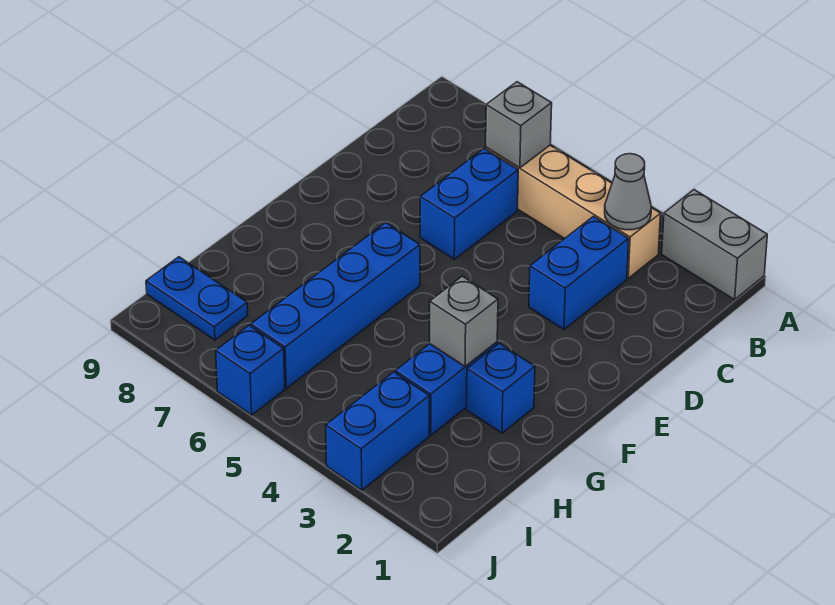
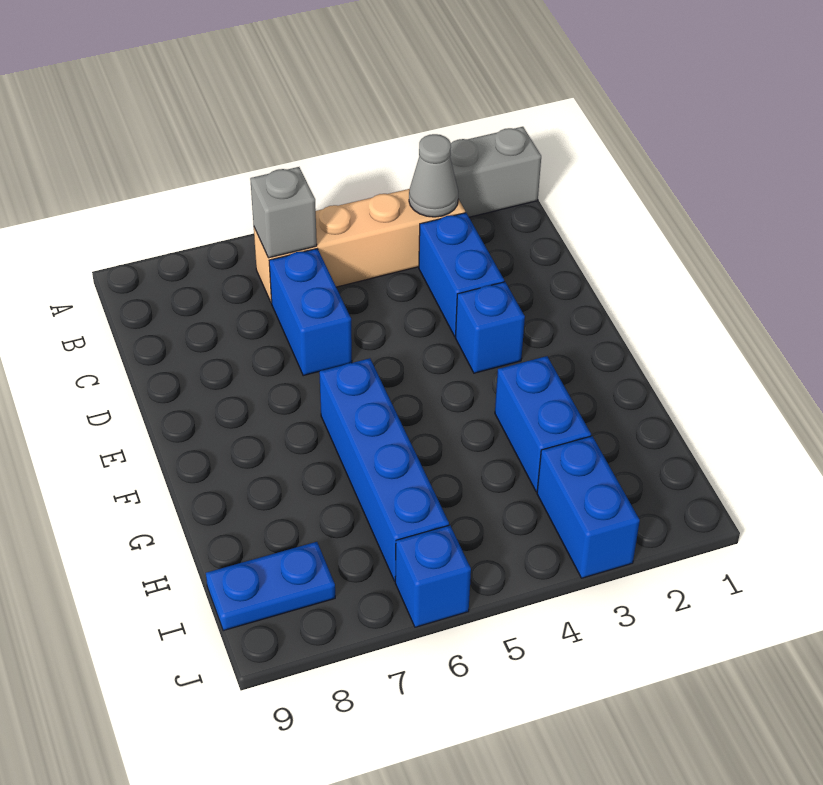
blue brick G2 level 1 -> blue brick E3 level 1
grey brick G3 level 2 -> none

